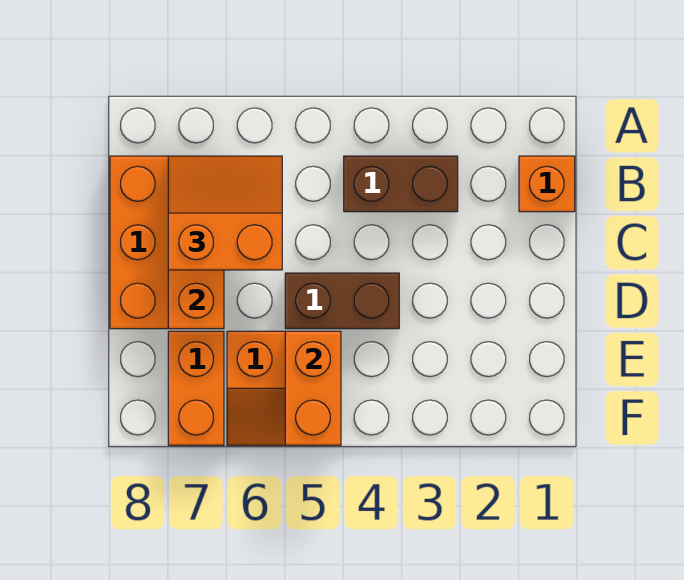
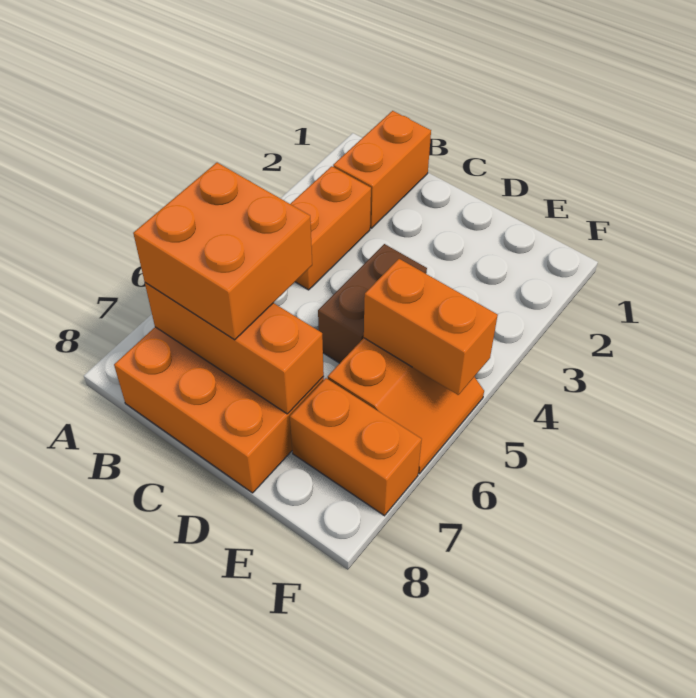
orange brick B1 level 1 -> orange brick B1:B2 level 1
brown brick B3:B4 level 1 -> orange brick B3:B4 level 1
orange slope B6:C7 level 3 top C -> orange brick B6:C7 level 3

